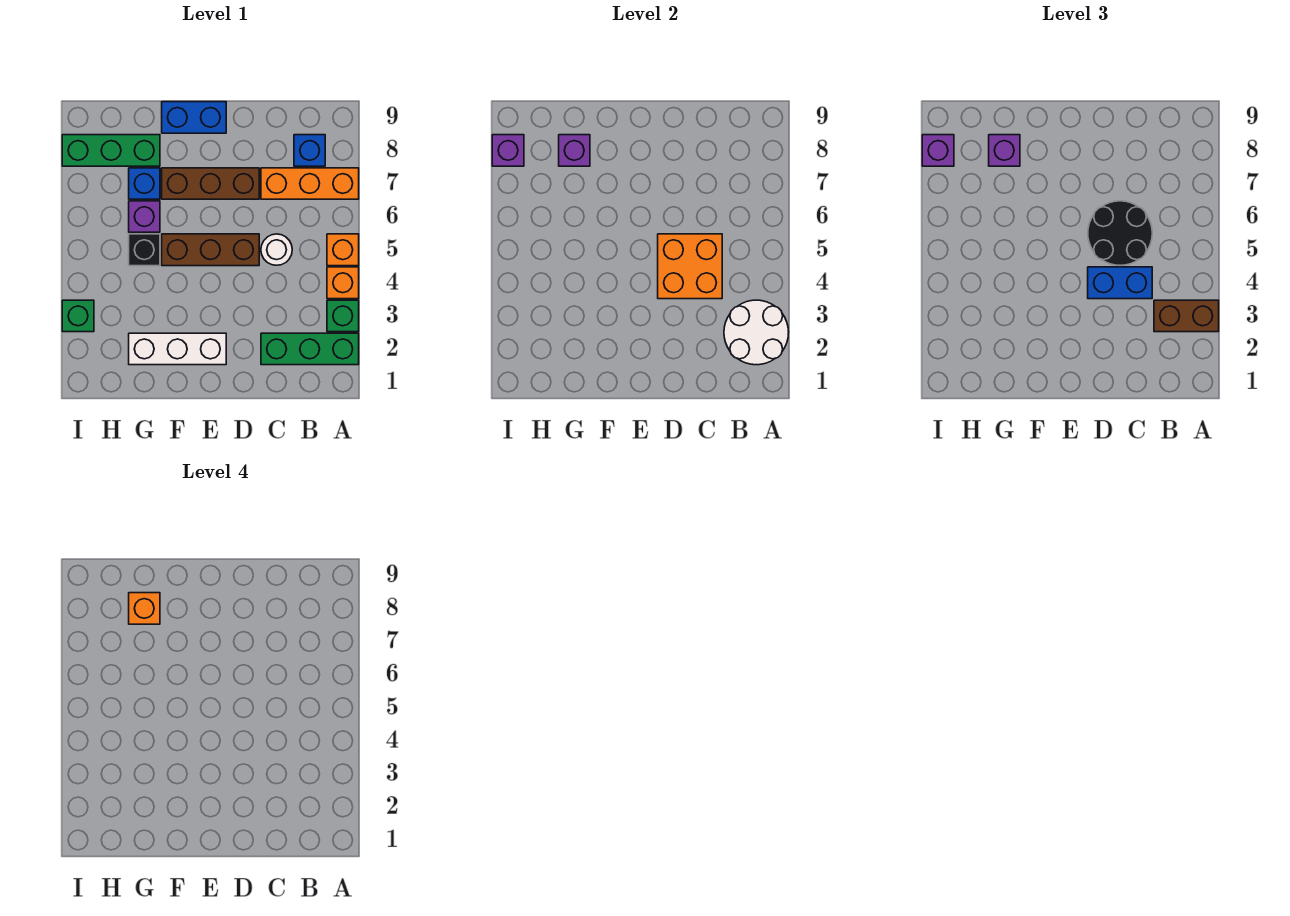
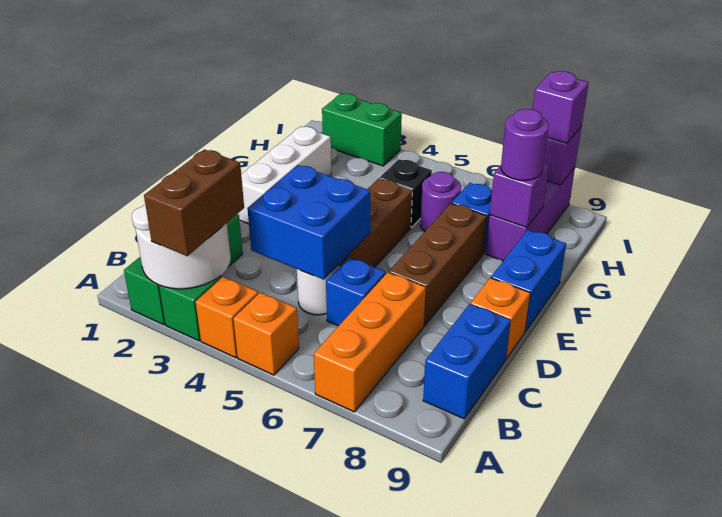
blue brick B8 level 1 -> blue brick C6 level 1
orange brick C4:D5 level 2 -> blue brick C4:D5 level 2
blue brick C4:D4 level 3 -> blue brick B9:C9 level 1
black round brick C5:D6 level 3 -> none
purple brick G6 level 1 -> purple round brick G6 level 1
green brick G8:I8 level 1 -> purple brick G8:I8 level 1
purple brick G8 level 3 -> purple round brick G8 level 3
orange brick G8 level 4 -> orange brick D9 level 1
green brick I3 level 1 -> green brick I2:I3 level 1

